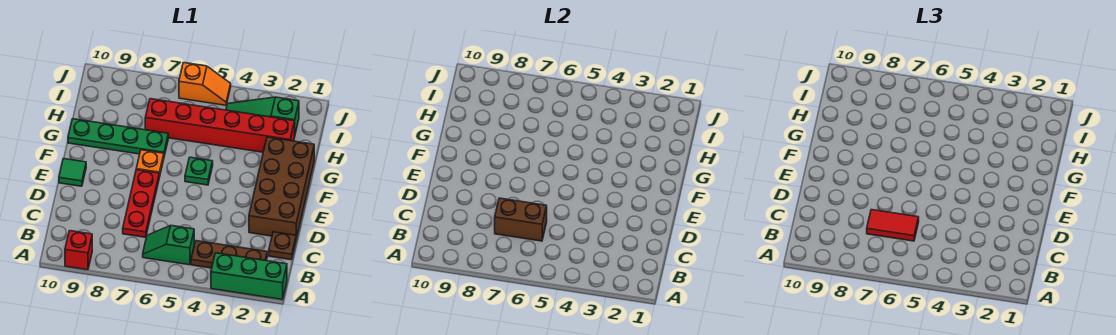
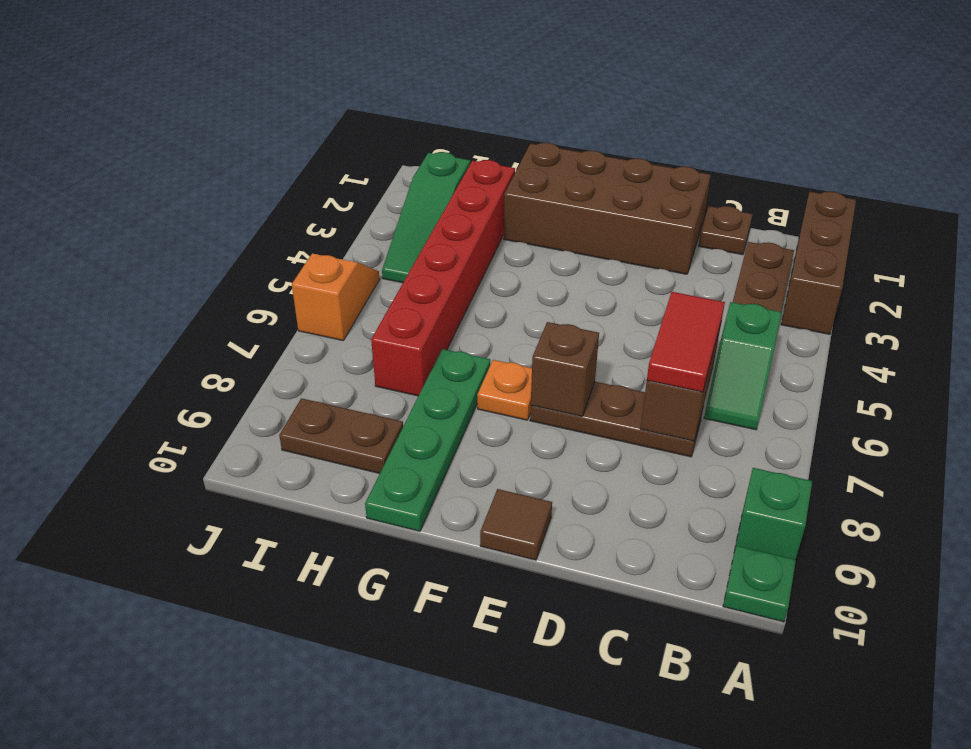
green brick A1:A3 level 1 -> brown brick A1:A3 level 1
red brick A9 level 1 -> green brick A9 level 1
red plate C7:E7 level 1 -> brown plate C7:E7 level 1
none -> brown brick E7 level 2
green tile E10 level 1 -> brown tile E10 level 1
green plate F5 level 1 -> green plate A10 level 1
none -> brown plate H9:I9 level 1

